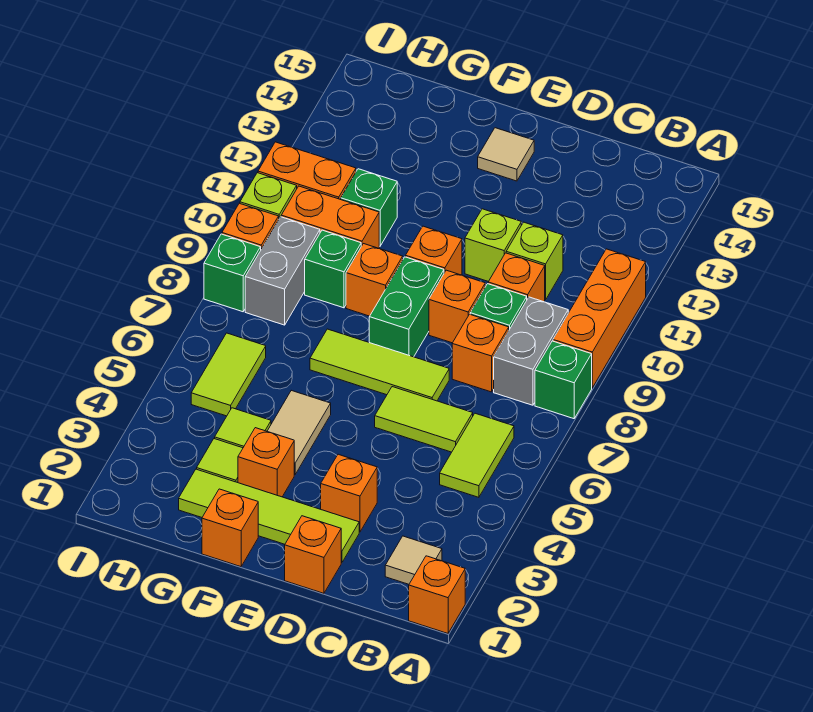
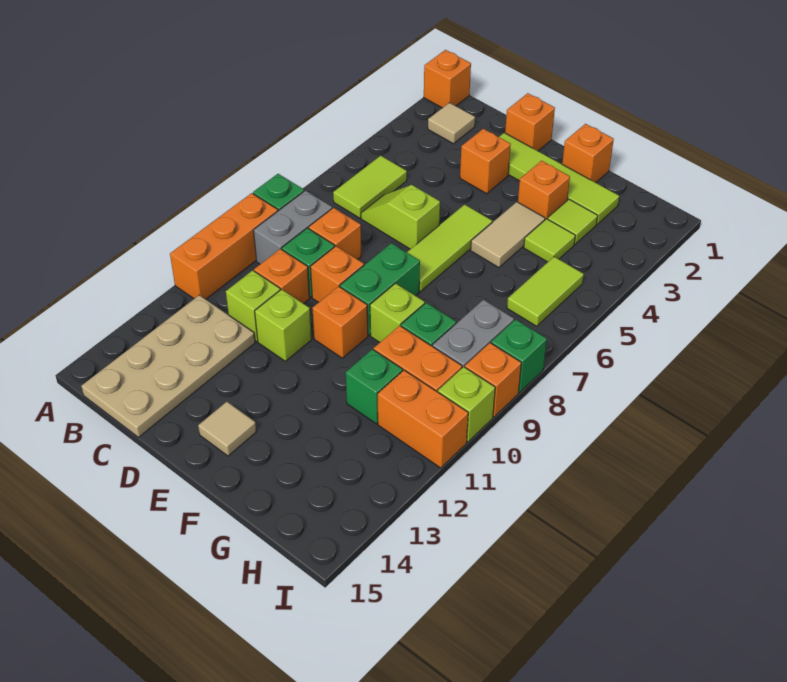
none -> tan plate B12:C15 level 1
lime tile C6:D6 level 1 -> lime slope C6:D6 level 1 top D
lime tile D7:F7 level 1 -> lime tile E5:E7 level 1
orange brick F9 level 1 -> lime brick F9 level 1

